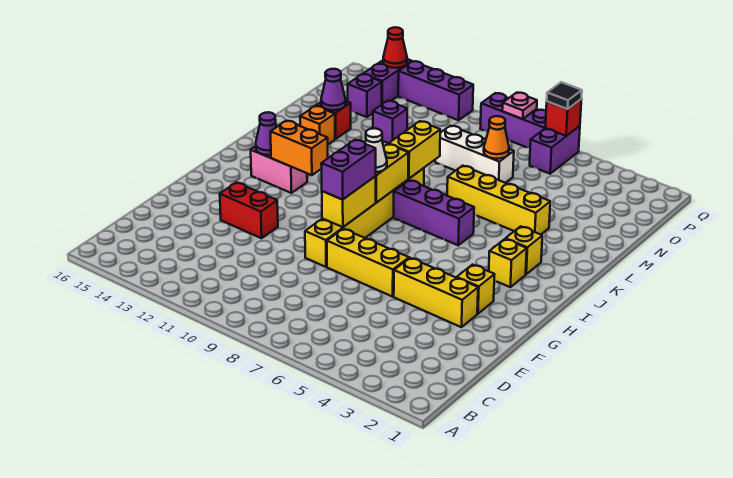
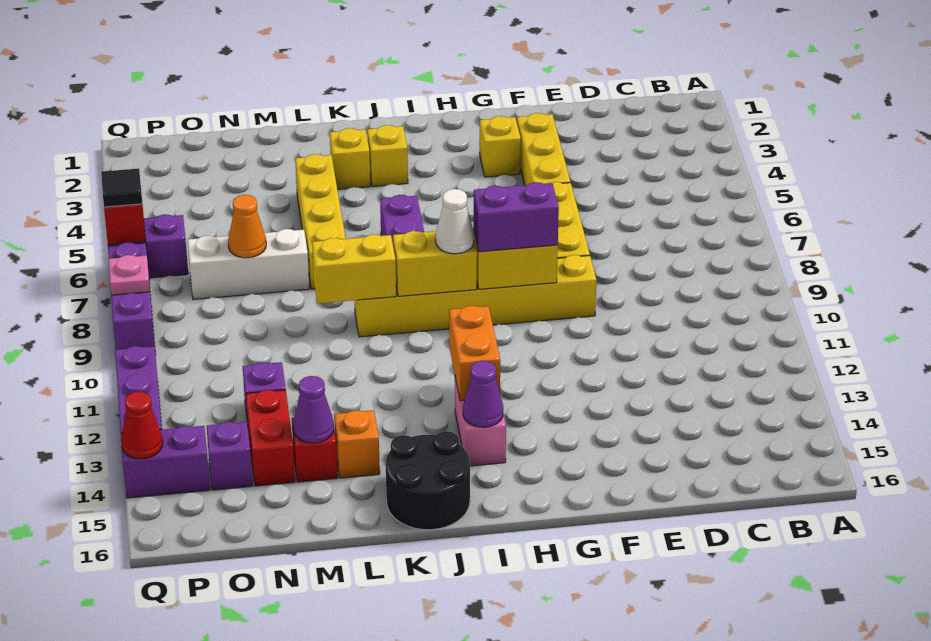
red brick F12:F13 level 1 -> red brick N13:N14 level 1
yellow brick I3 level 1 -> yellow brick K3 level 1
none -> black round brick J15:K16 level 1
white brick N7:N9 level 1 -> white brick M7:O7 level 1

